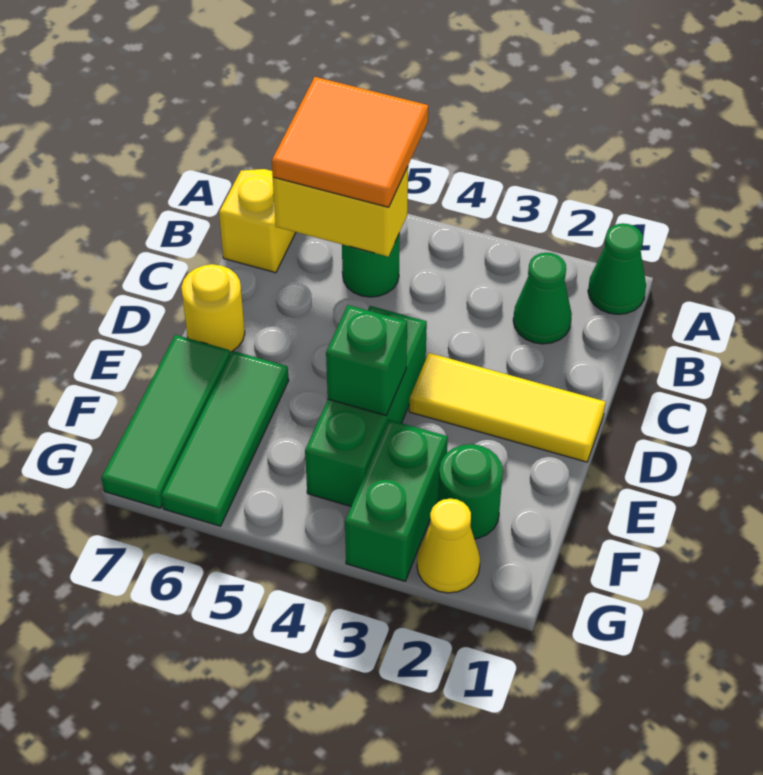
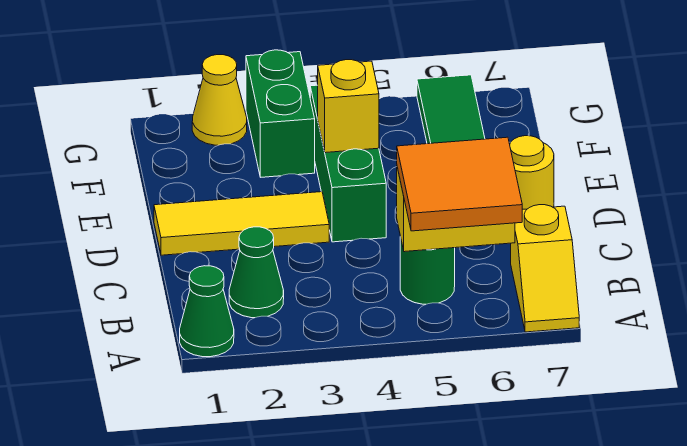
green brick E4 level 2 -> yellow brick E4 level 2
green tile E7:G7 level 1 -> none
green round brick F2 level 1 -> none

